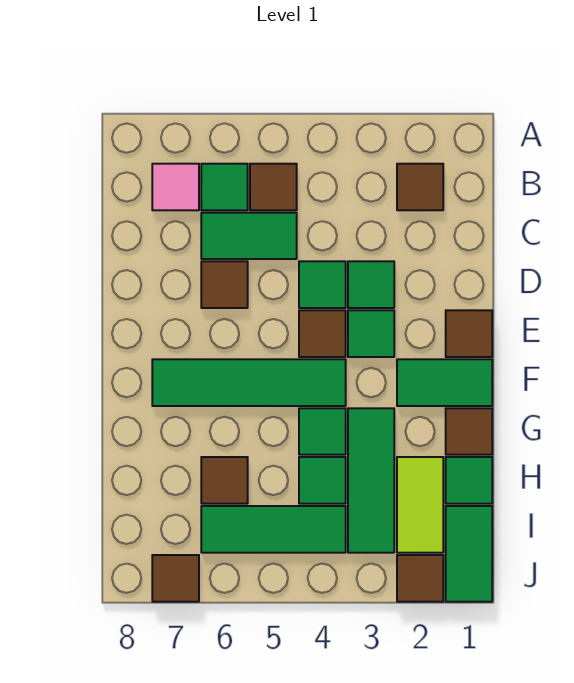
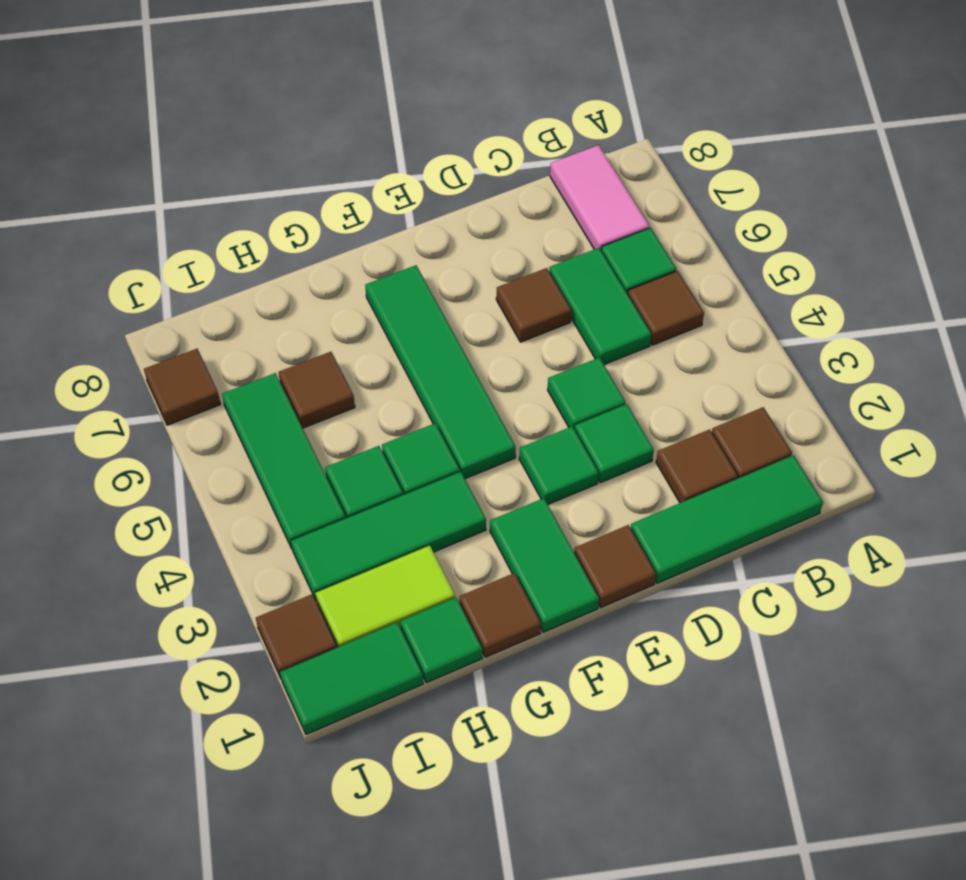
none -> green tile B1:D1 level 1
pink tile B7 level 1 -> pink tile B7:B8 level 1
brown tile E4 level 1 -> brown tile C2 level 1

